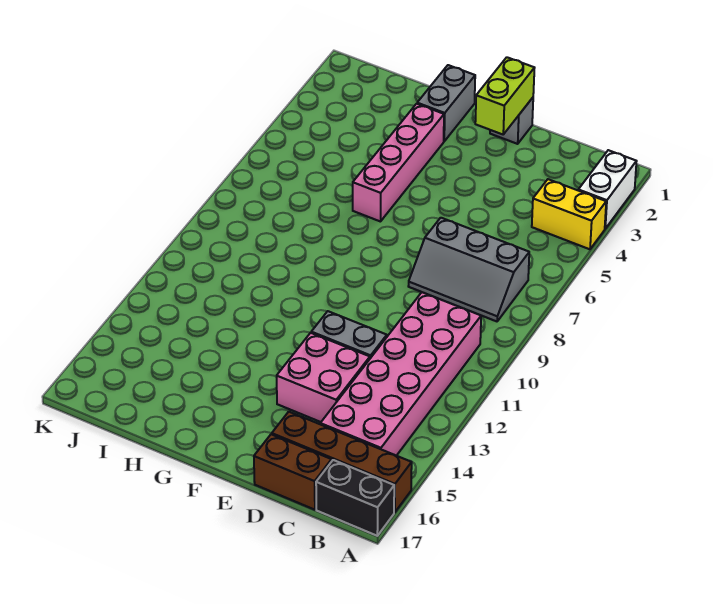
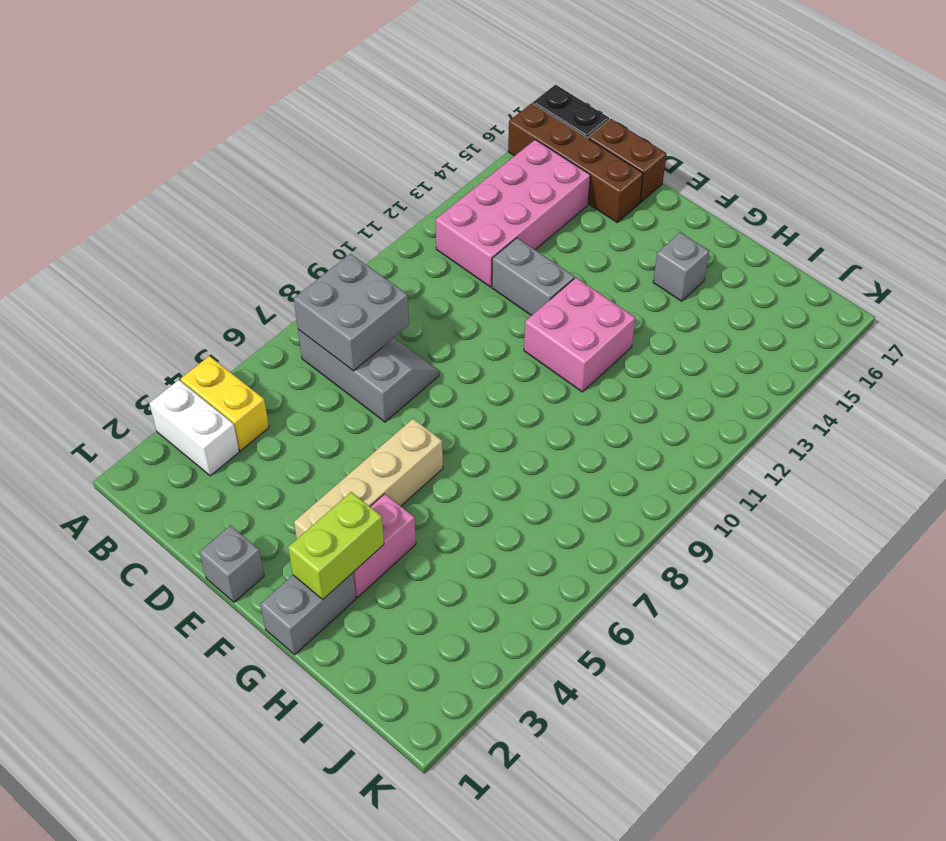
white brick A2:A3 level 1 -> white brick A3:B3 level 1
none -> grey brick B7:C8 level 2
pink brick B10:C15 level 1 -> pink brick B12:C15 level 1
pink brick D13:E14 level 1 -> pink brick F11:G12 level 1
lime brick E1:E2 level 2 -> lime brick G2:G3 level 2
none -> tan brick F3:F6 level 1
pink brick G3:G6 level 1 -> pink brick G3:G4 level 1
none -> grey brick G15 level 1

